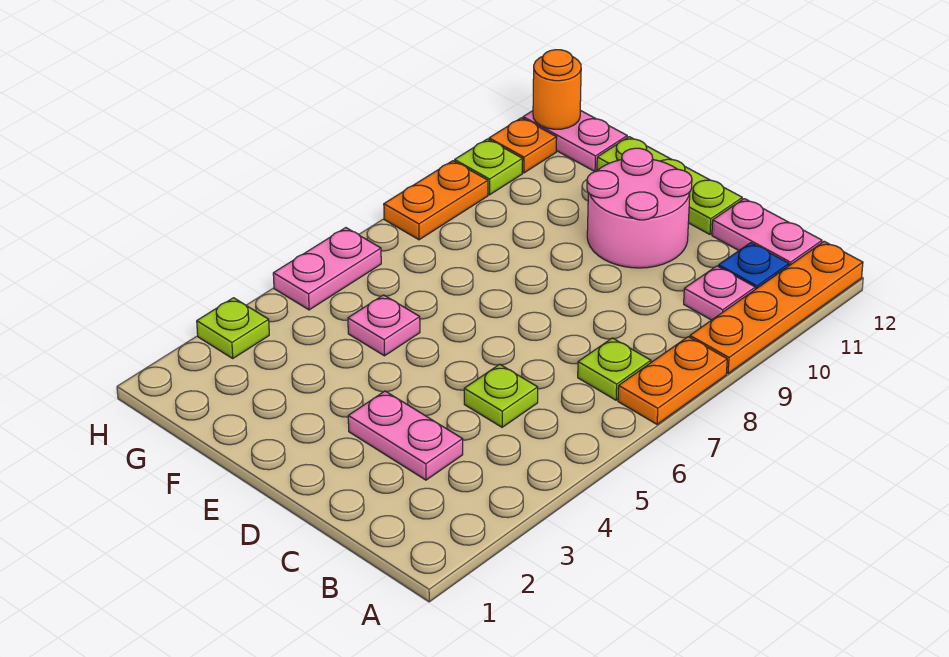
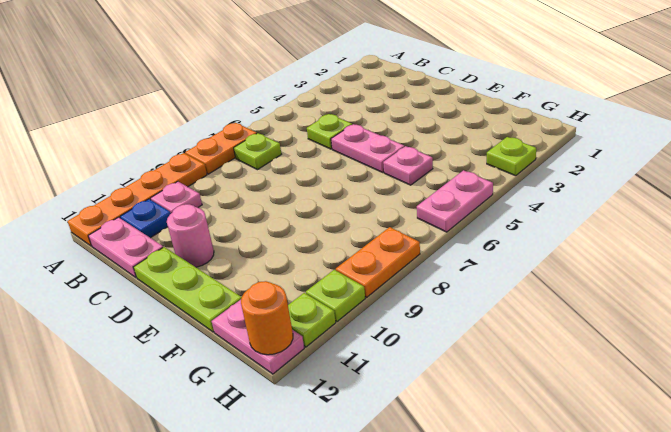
pink plate C3:D3 level 1 -> pink plate D5:E5 level 1
pink round brick D10:E11 level 1 -> pink round brick D11 level 1
orange plate H11 level 1 -> lime plate H11 level 1

